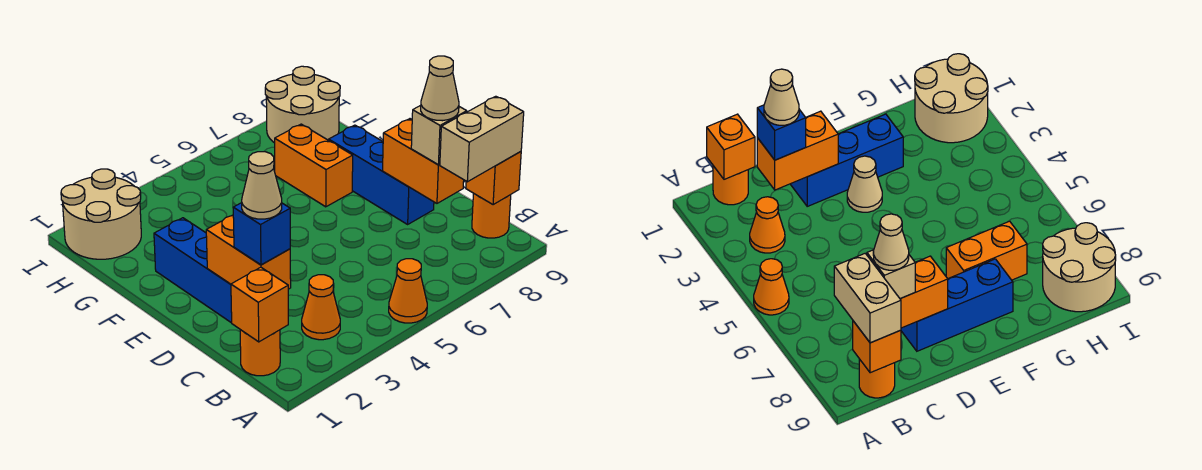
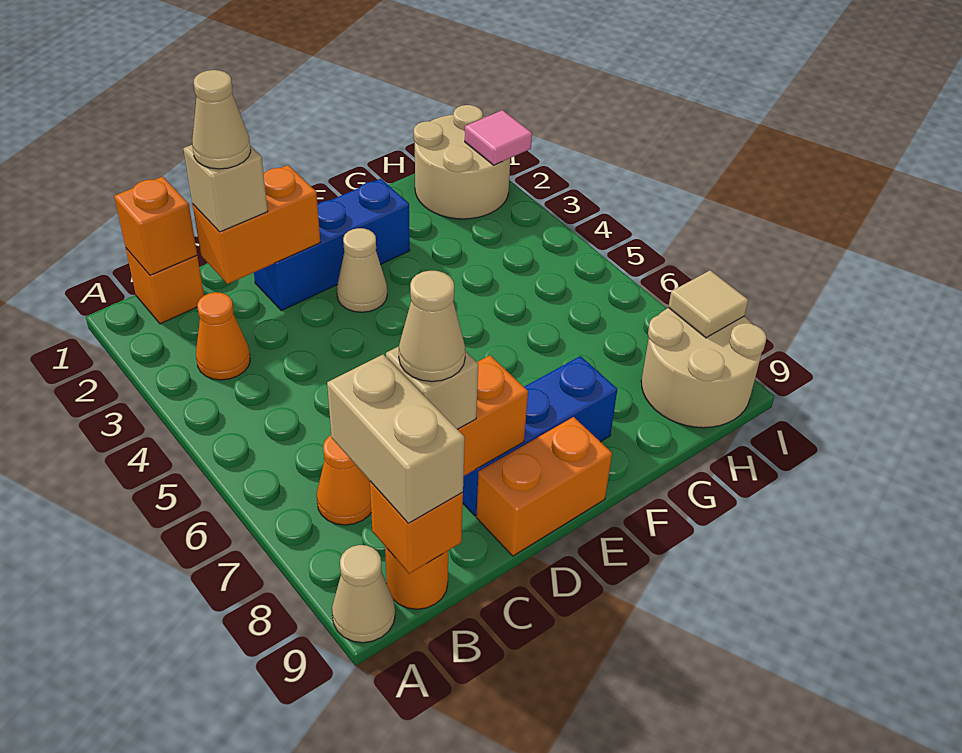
orange cone A5 level 1 -> orange cone B7 level 1
none -> tan cone A9 level 1
orange round brick B1 level 1 -> orange brick B1 level 1
blue brick C2 level 3 -> tan brick C2 level 3
orange brick F7:G7 level 1 -> orange brick D9:E9 level 1
none -> pink tile I2 level 2
none -> tan tile I8 level 2

